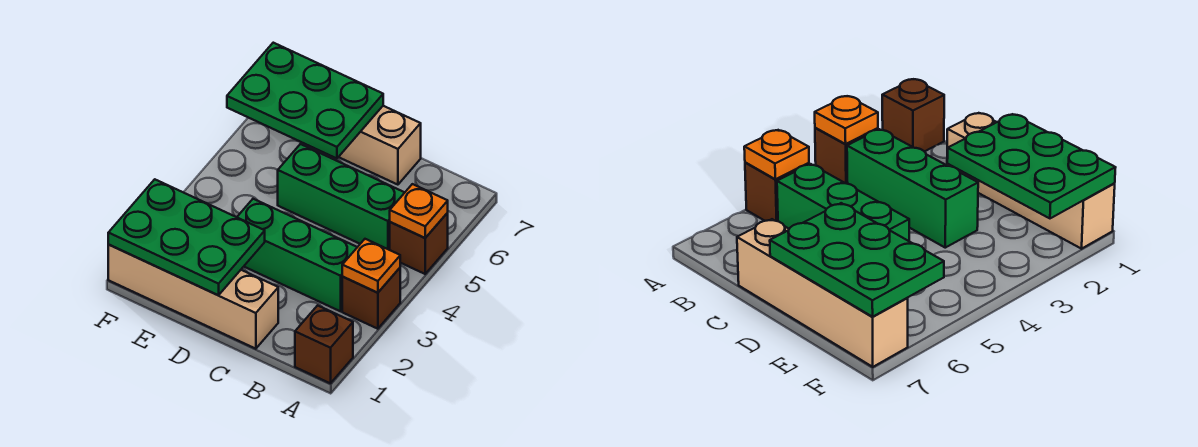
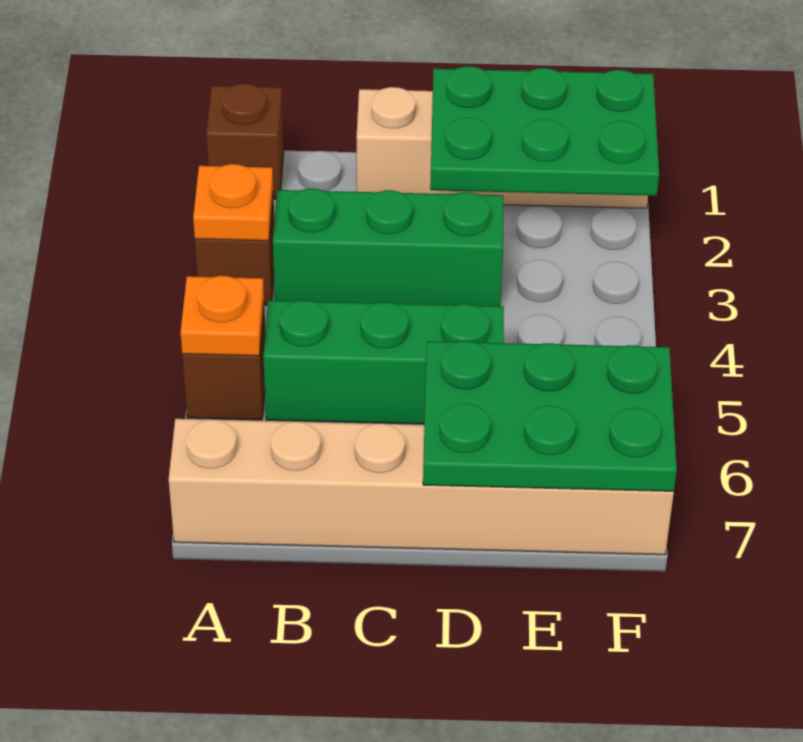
tan brick C7:F7 level 1 -> tan brick A7:F7 level 1

